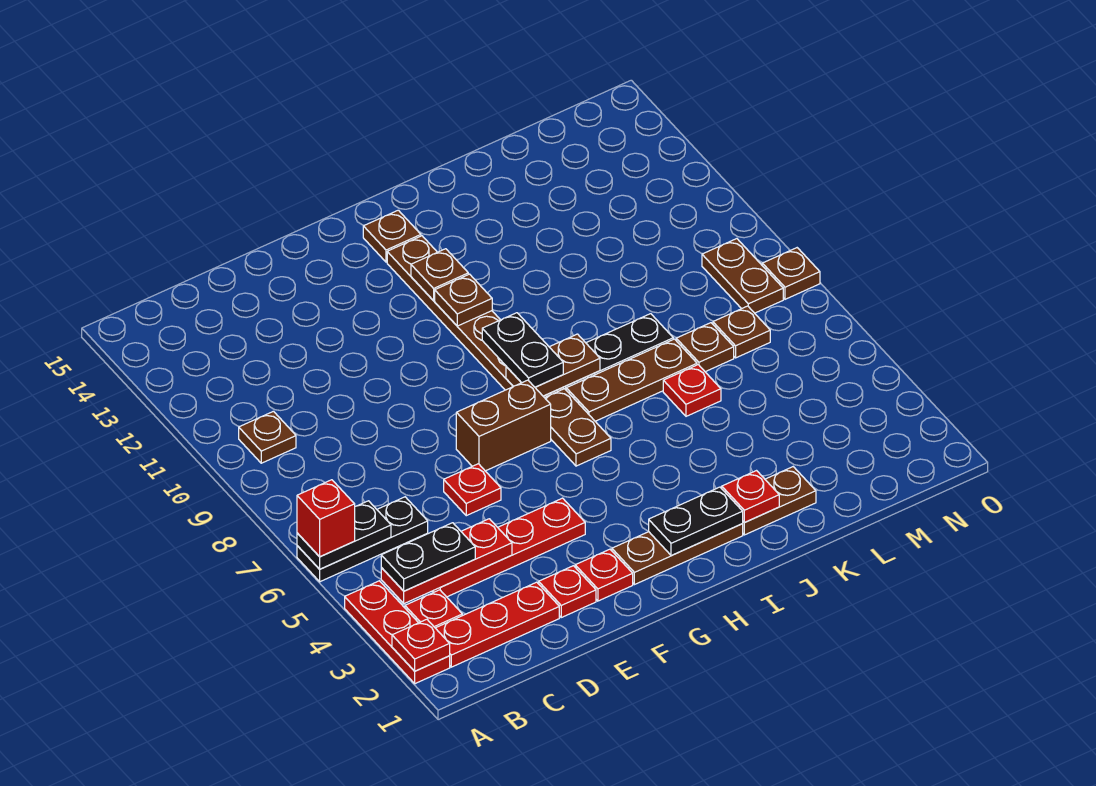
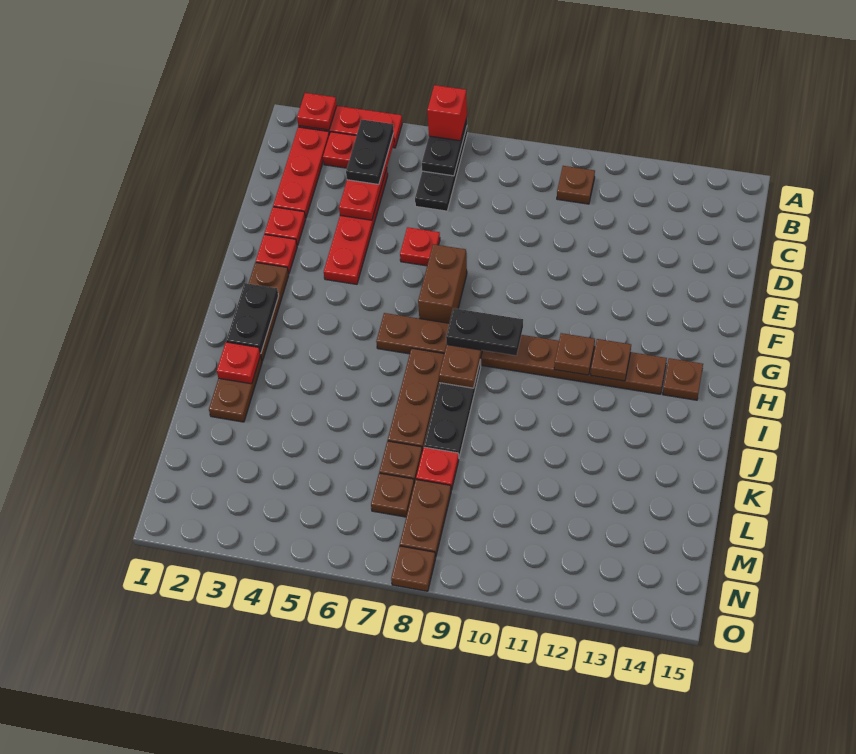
red plate K6 level 1 -> red plate L8 level 1
brown plate N8:N9 level 1 -> brown plate M8:N8 level 1

